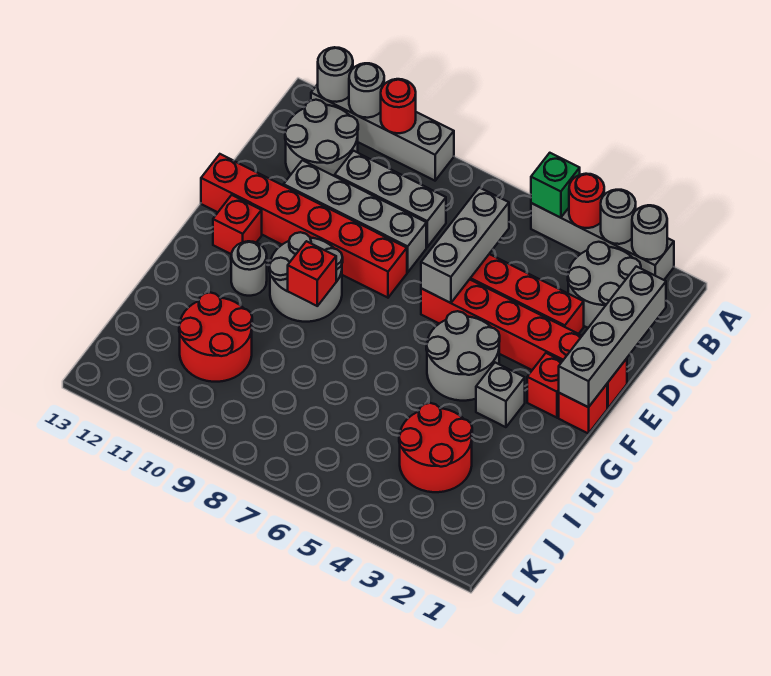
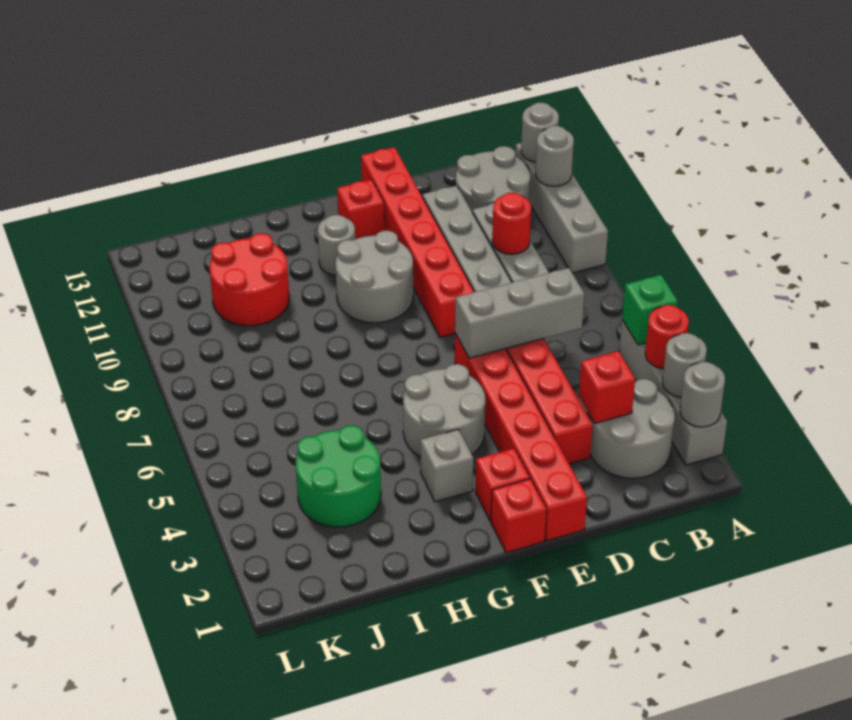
red round brick A10 level 2 -> red round brick C9 level 2
grey brick C1:F1 level 2 -> none
red brick G9 level 2 -> red brick C3 level 2
red round brick I3:J4 level 1 -> green round brick I3:J4 level 1

